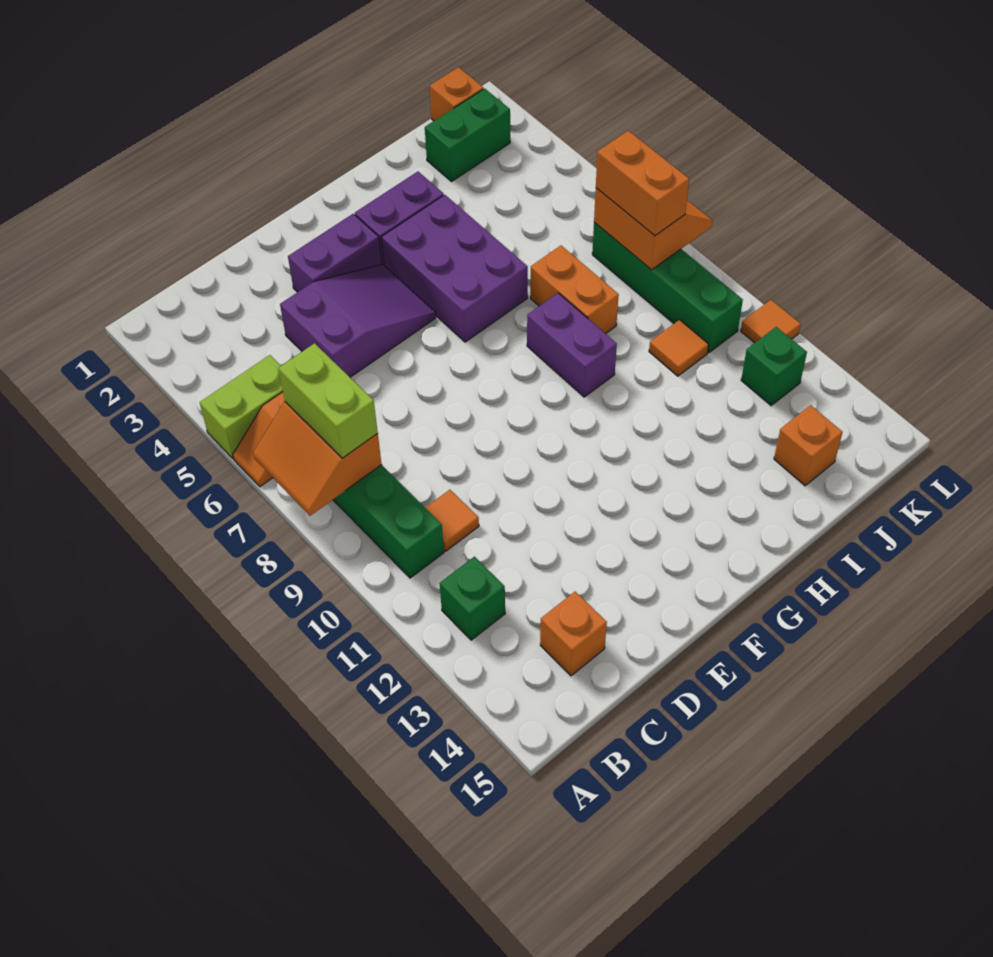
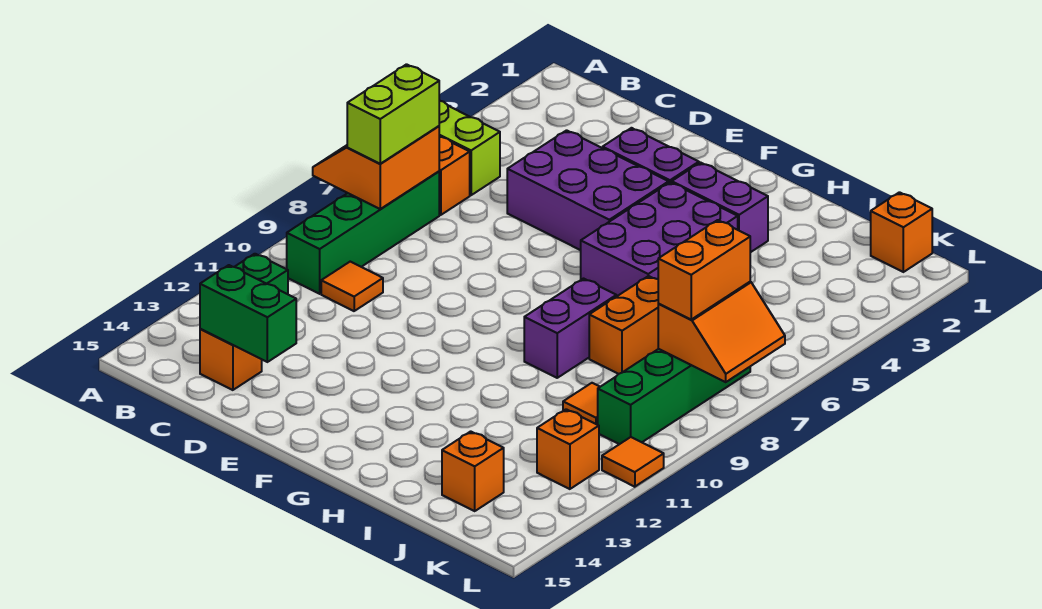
purple slope D4:F5 level 1 top D -> purple brick D4:F5 level 1
green brick J2:K2 level 1 -> green brick C14:D14 level 2
green brick K12 level 1 -> orange brick K12 level 1

